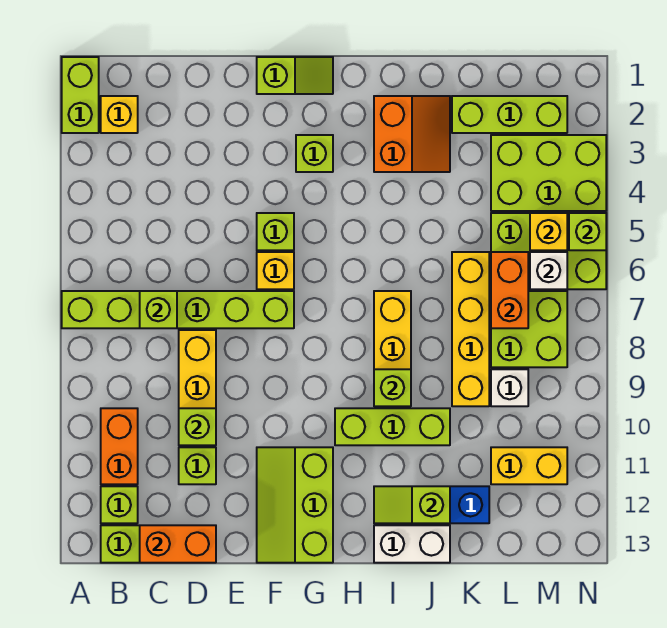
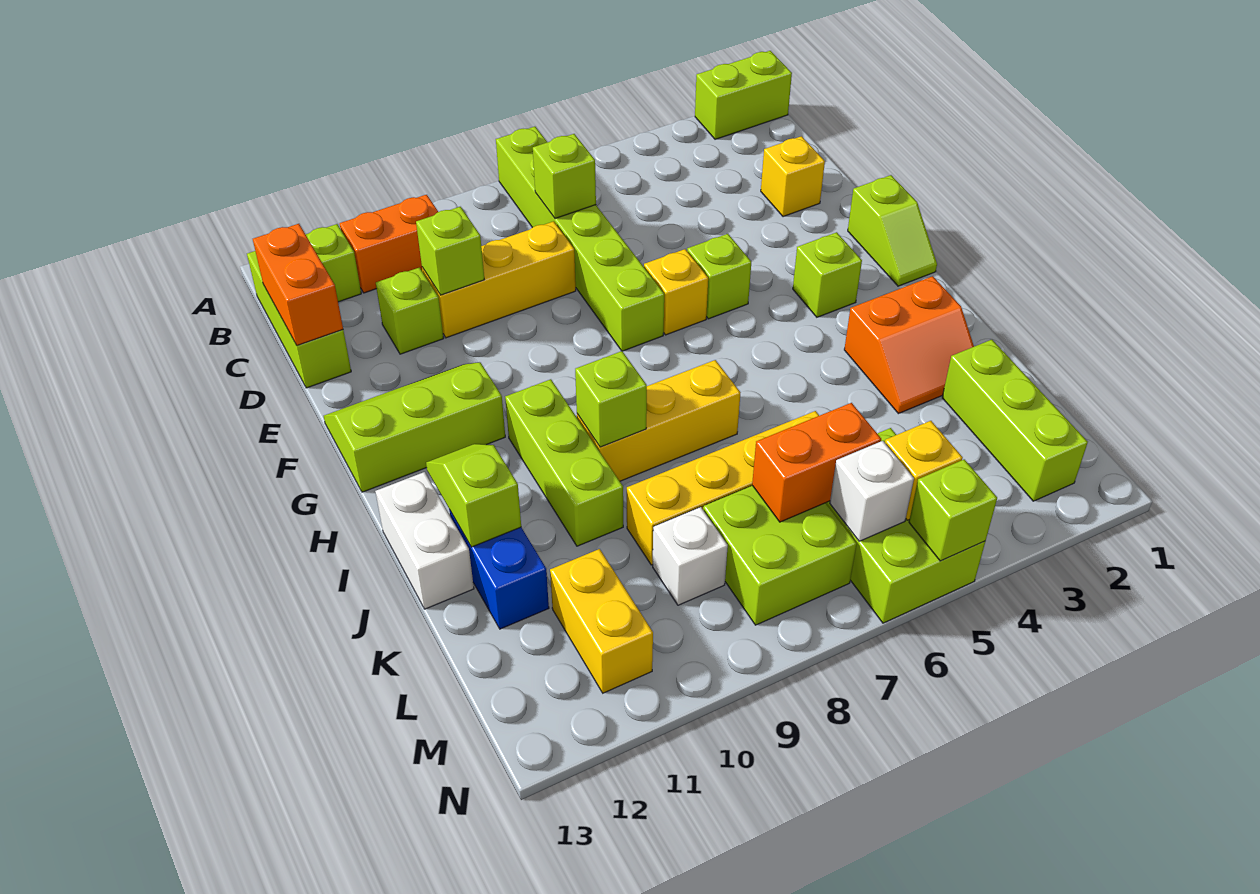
yellow brick B2 level 1 -> yellow brick D2 level 1
lime brick L3:N4 level 1 -> none

